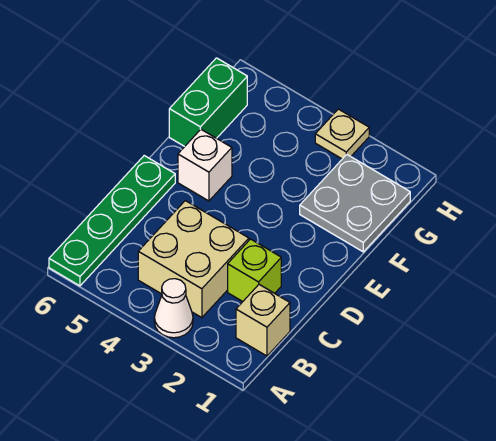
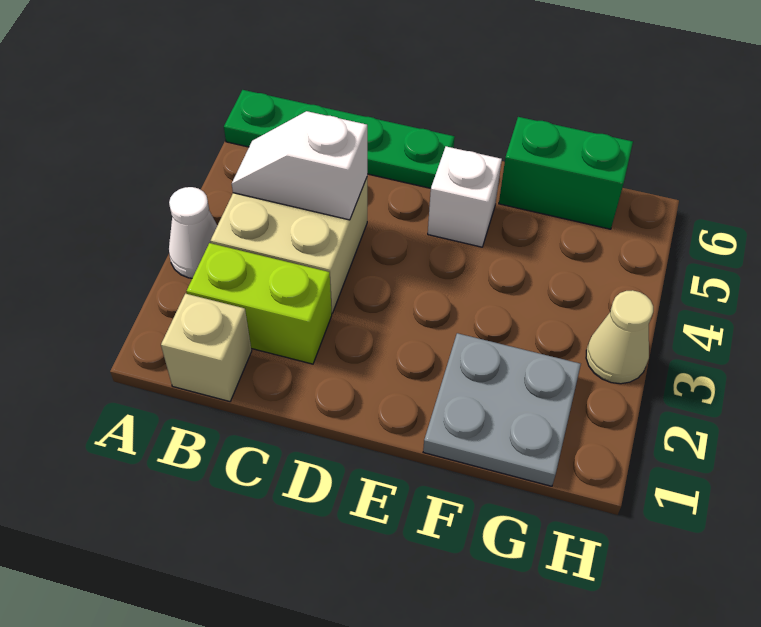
none -> white slope B4:C4 level 2 top C
lime brick C2 level 1 -> lime brick B2:C2 level 1
tan plate H3 level 1 -> tan cone H3 level 1

